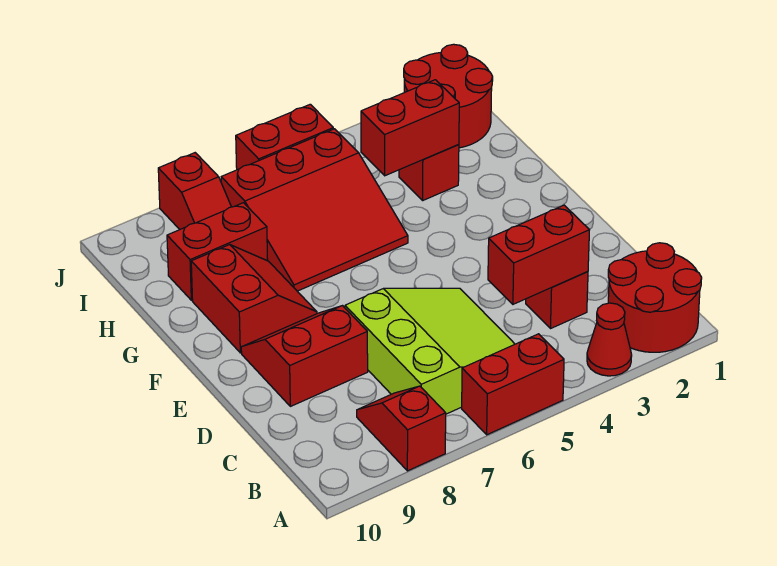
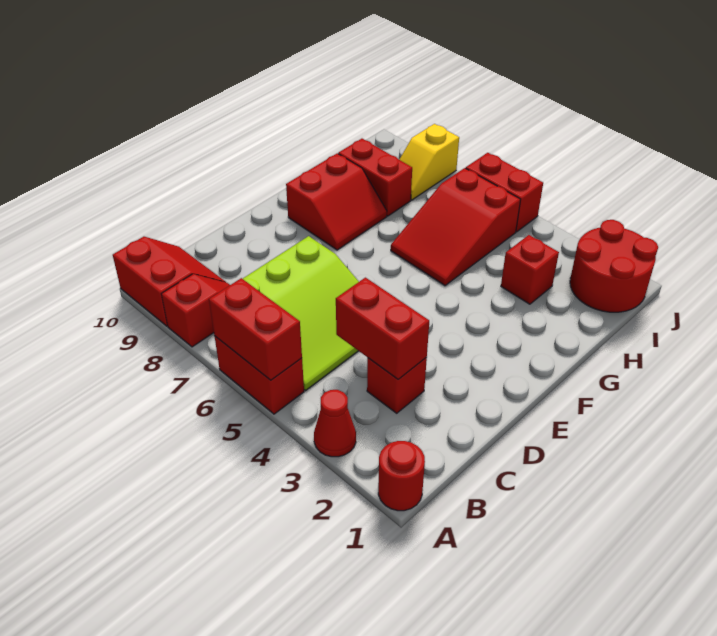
red round brick A1:B2 level 1 -> red round brick A1 level 1
red slope D8:E9 level 1 top D -> red slope A9:B10 level 1 top A
red slope G5:I7 level 1 top I -> red slope G5:I6 level 1 top I
red brick H3:H4 level 2 -> red brick A5:A6 level 2
red slope I8:J8 level 1 top J -> yellow slope I8:J8 level 1 top J

